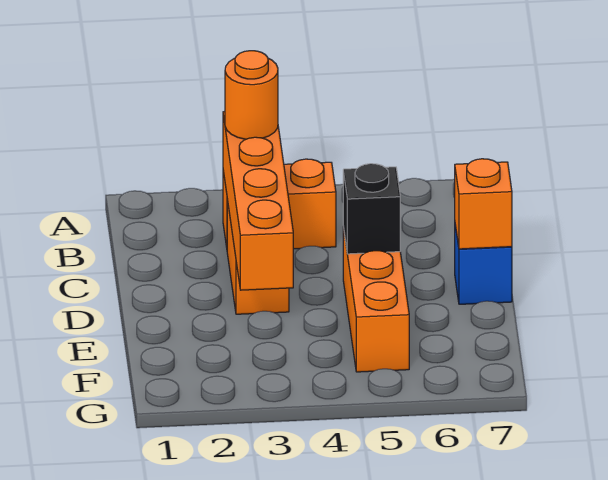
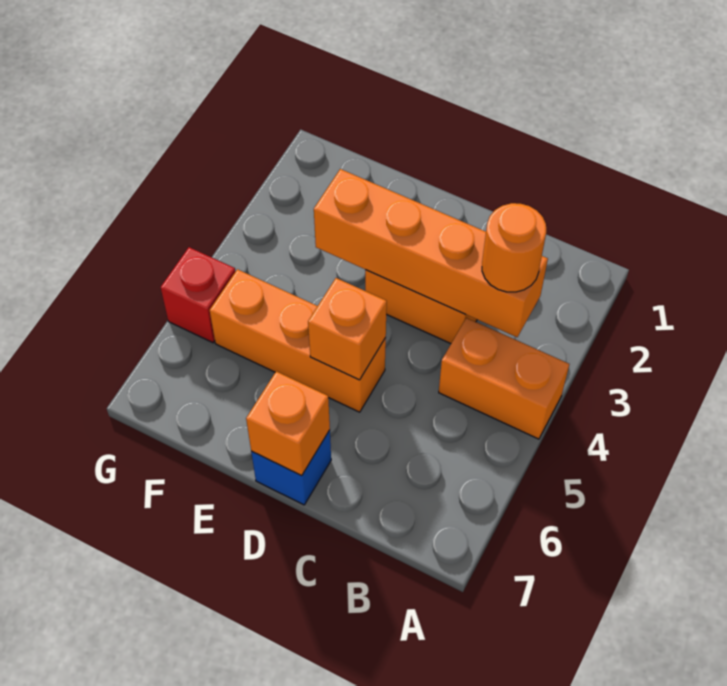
orange brick B3:B4 level 1 -> orange brick A4:B4 level 1
black brick D5 level 2 -> orange brick D5 level 2
none -> red brick G5 level 1

